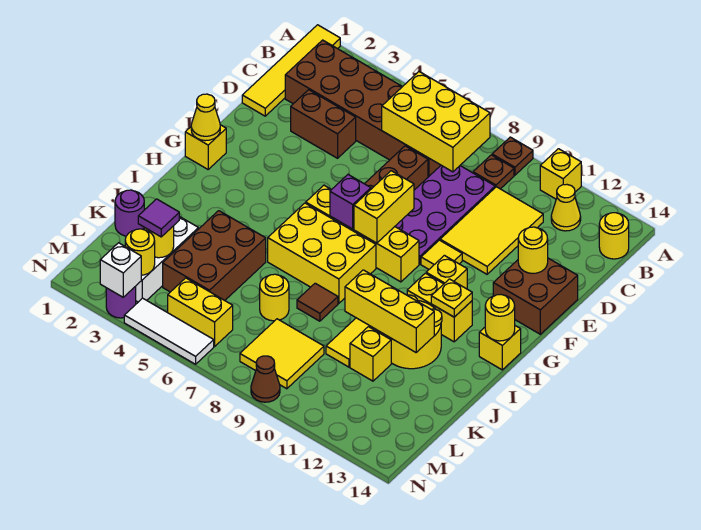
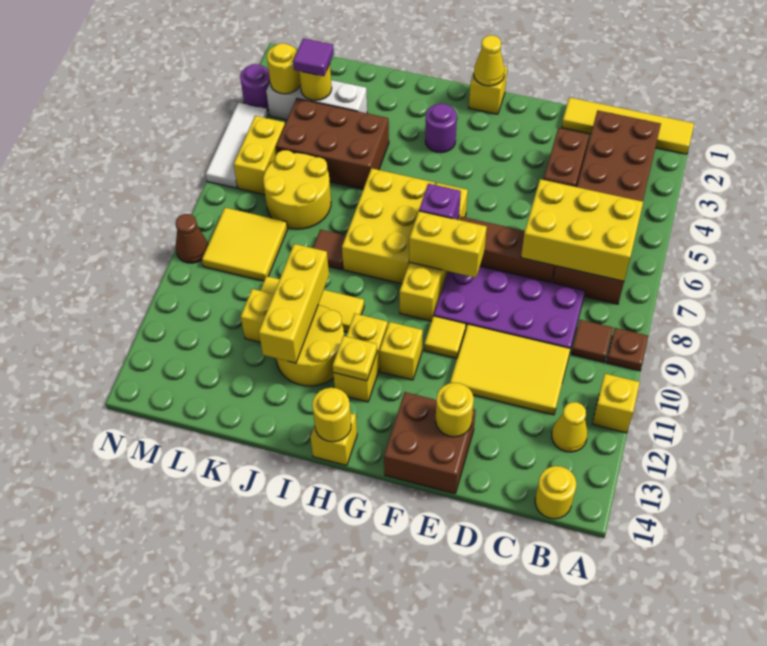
yellow brick B6:C8 level 2 -> yellow brick B6:D7 level 2
brown plate B9 level 1 -> brown tile B9 level 1
purple round brick K1 level 1 -> purple round brick H3 level 1
yellow round brick K7 level 1 -> yellow round brick K6:L7 level 1
white brick N3 level 2 -> none

